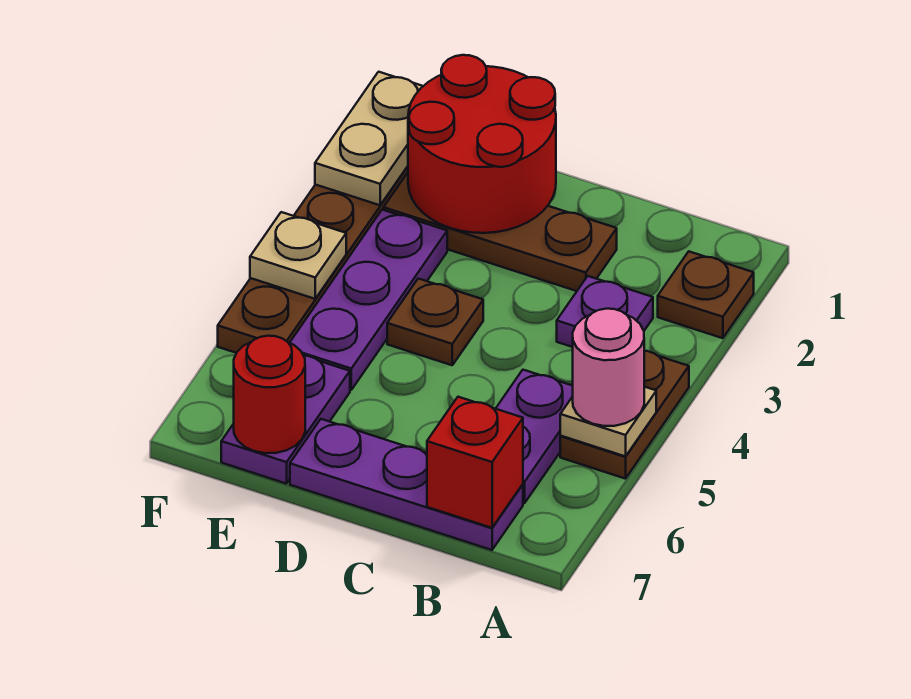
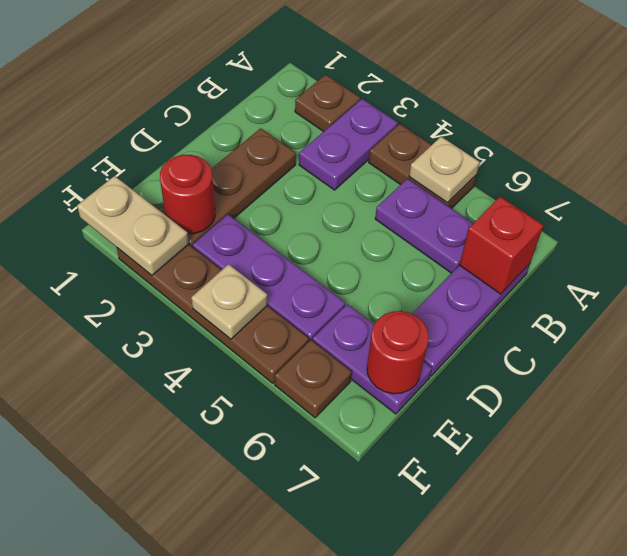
pink round brick A5 level 3 -> none
purple plate B3 level 1 -> purple plate A3:B3 level 1
red round brick D1:E2 level 2 -> red round brick E2 level 2
brown plate D4 level 1 -> brown plate F6 level 1

